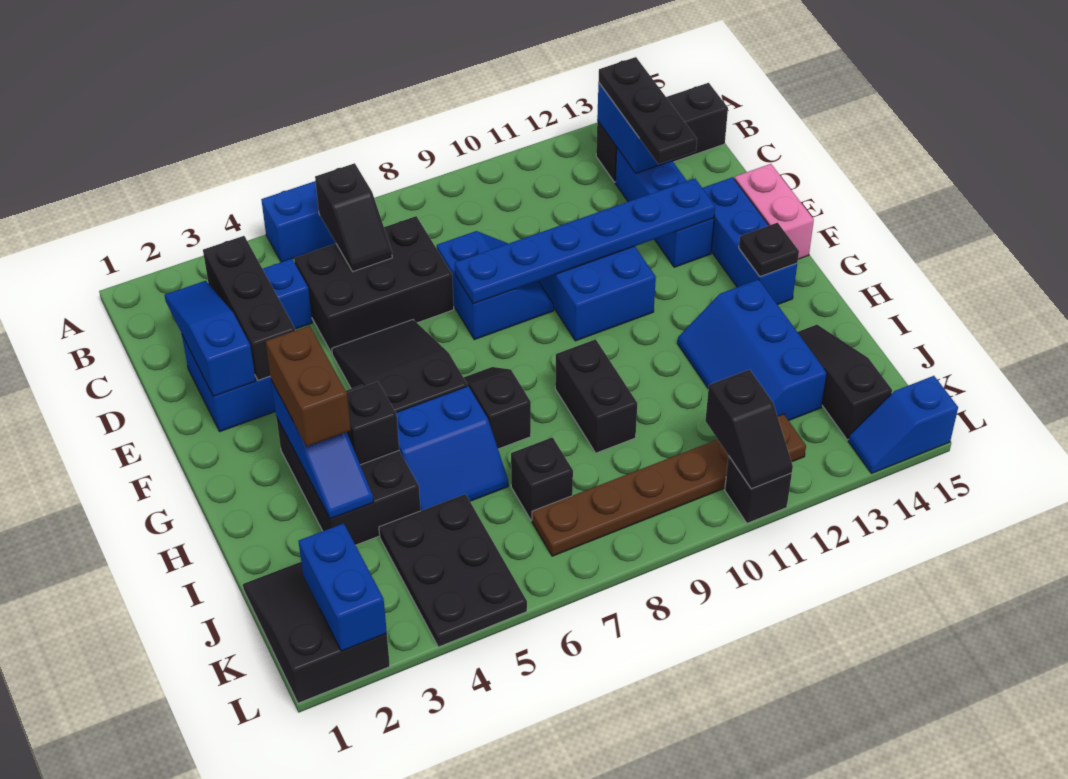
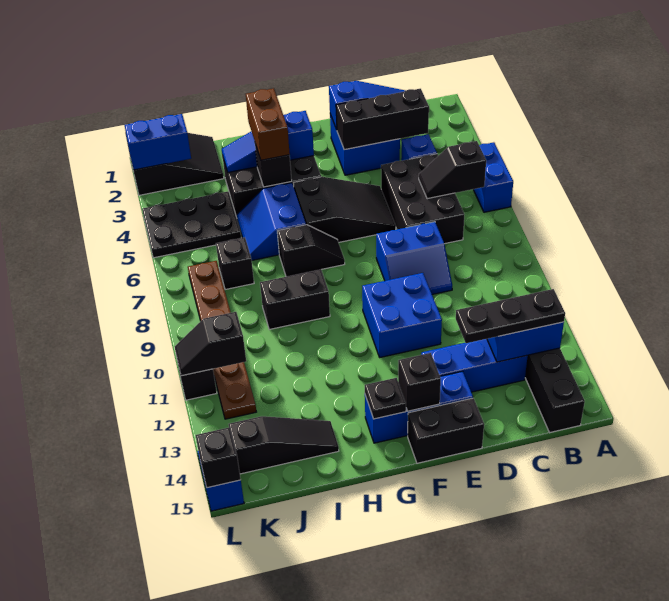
blue plate E8:E13 level 2 -> none
pink brick E15:F15 level 1 -> black brick E15:F15 level 1
none -> black brick F14 level 2
brown brick G3:H3 level 3 -> brown brick H3:H4 level 3
blue slope H12:J13 level 1 top 13 -> none
none -> black brick L15 level 2

